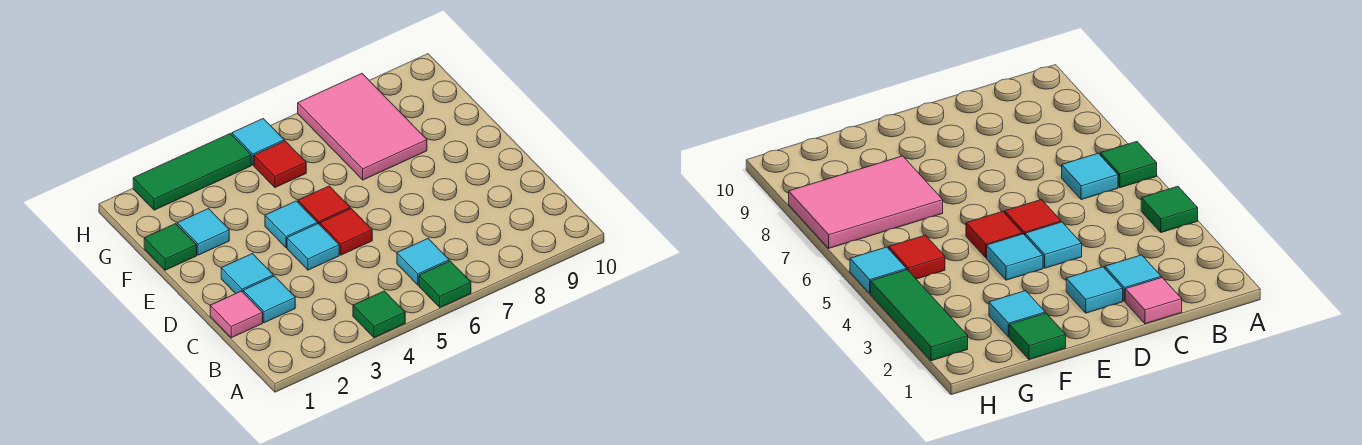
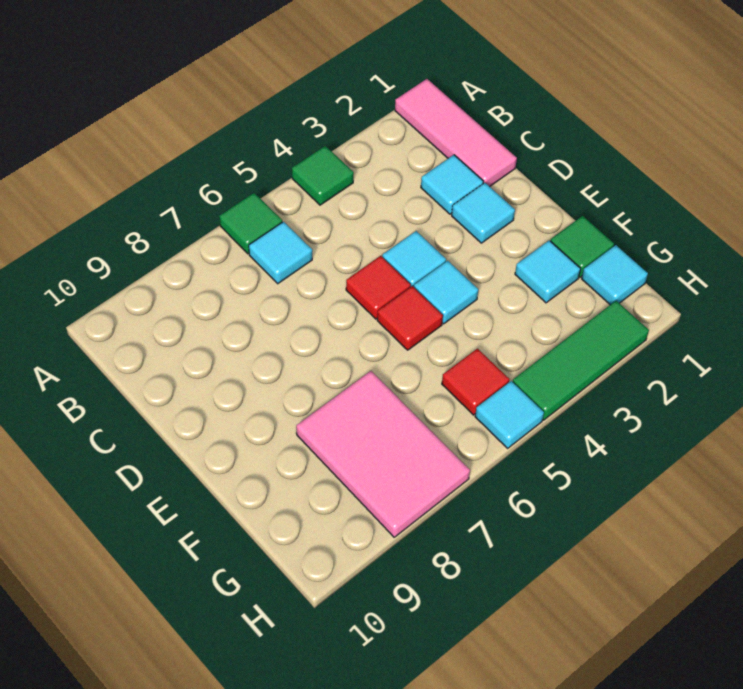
pink tile C1 level 1 -> pink tile A1:C1 level 1
none -> cyan tile G1 level 1

